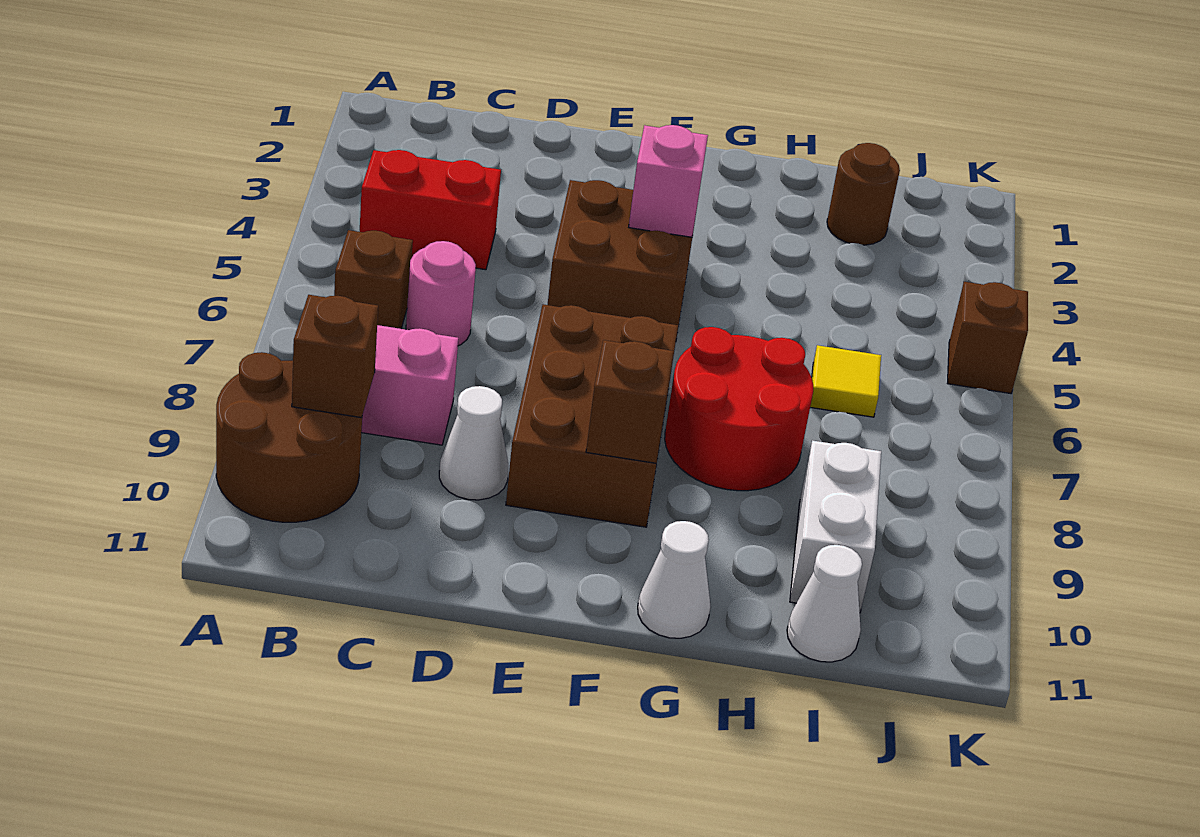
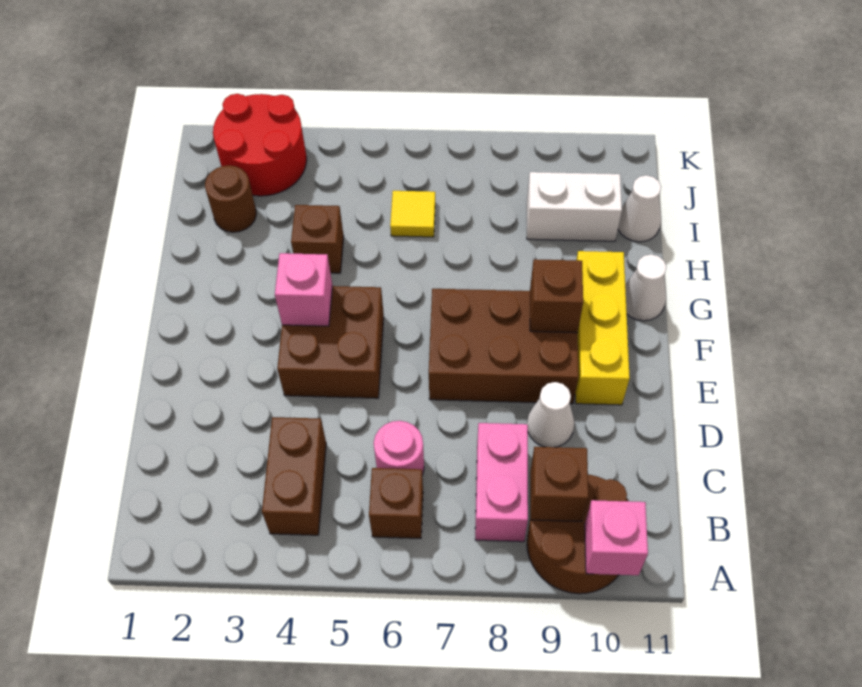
none -> pink brick A10 level 2
red brick B4:C4 level 1 -> brown brick B4:C4 level 1
none -> yellow brick E10:G10 level 1
red round brick G7:H8 level 1 -> red round brick J2:K3 level 1
brown brick K5 level 1 -> brown brick H4 level 1

